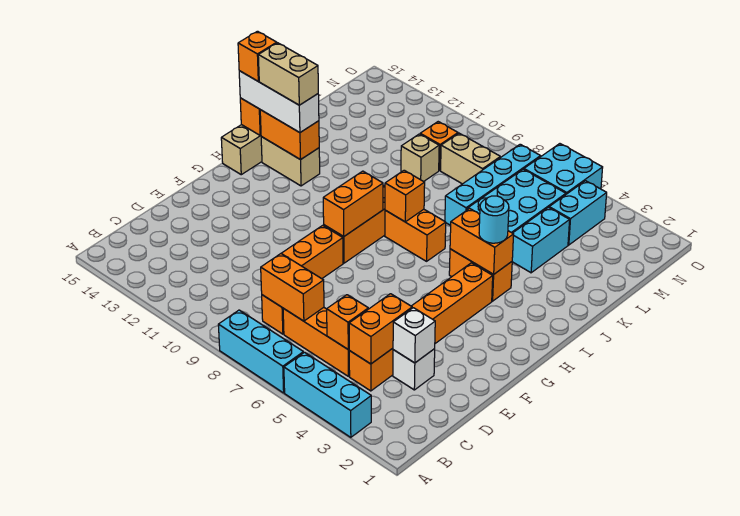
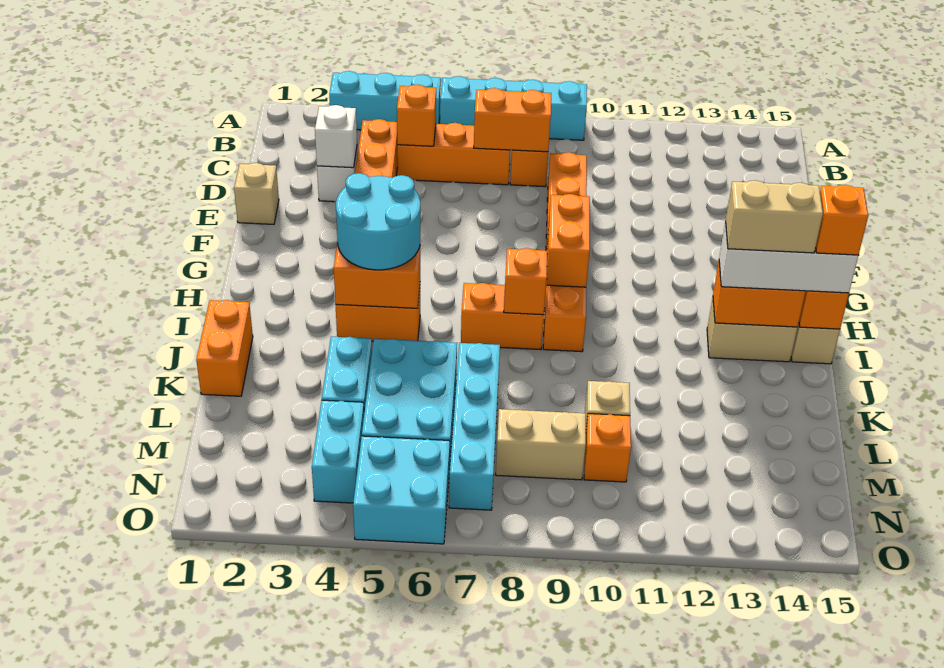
cyan brick A6:A8 level 1 -> cyan brick A6:A9 level 1
orange brick C4:D4 level 2 -> orange brick J1:K1 level 1
none -> tan brick E1 level 1
cyan round brick I4 level 3 -> cyan round brick H4:I5 level 3

